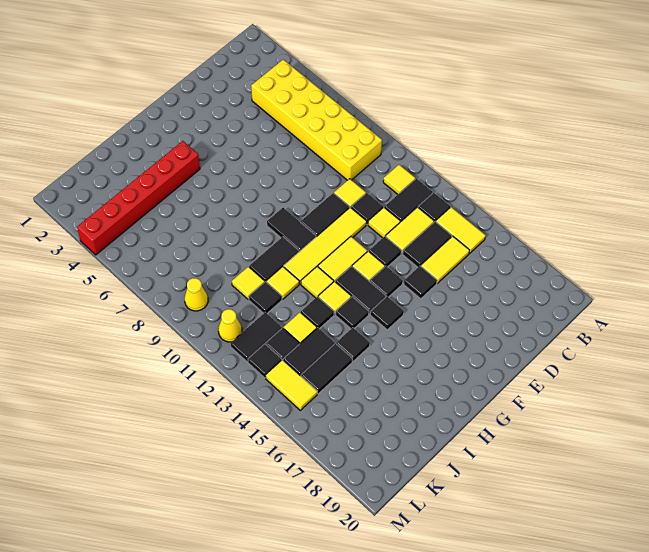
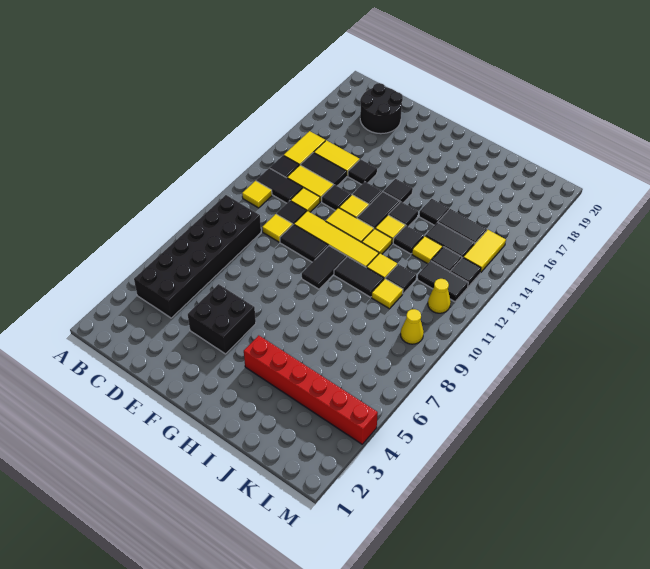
yellow brick B4:C9 level 1 -> black brick B4:C9 level 1
none -> black round brick C18:D19 level 1
none -> black brick E4:F5 level 1

